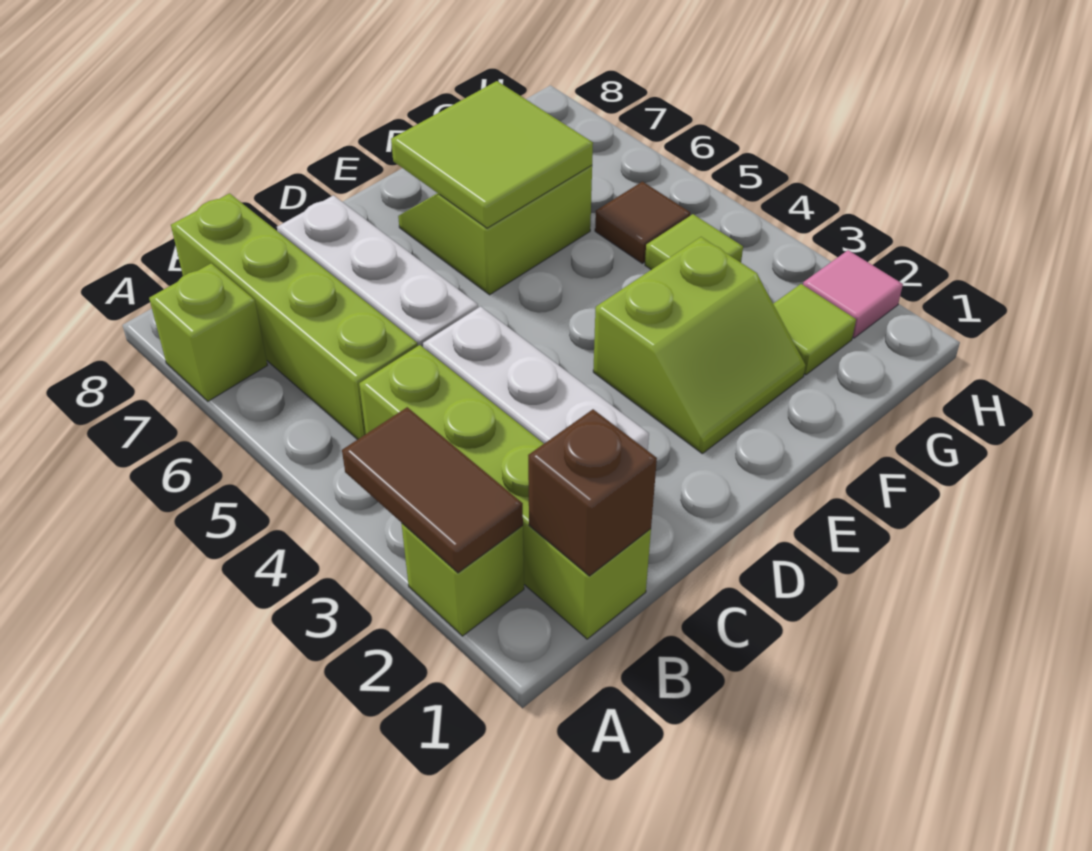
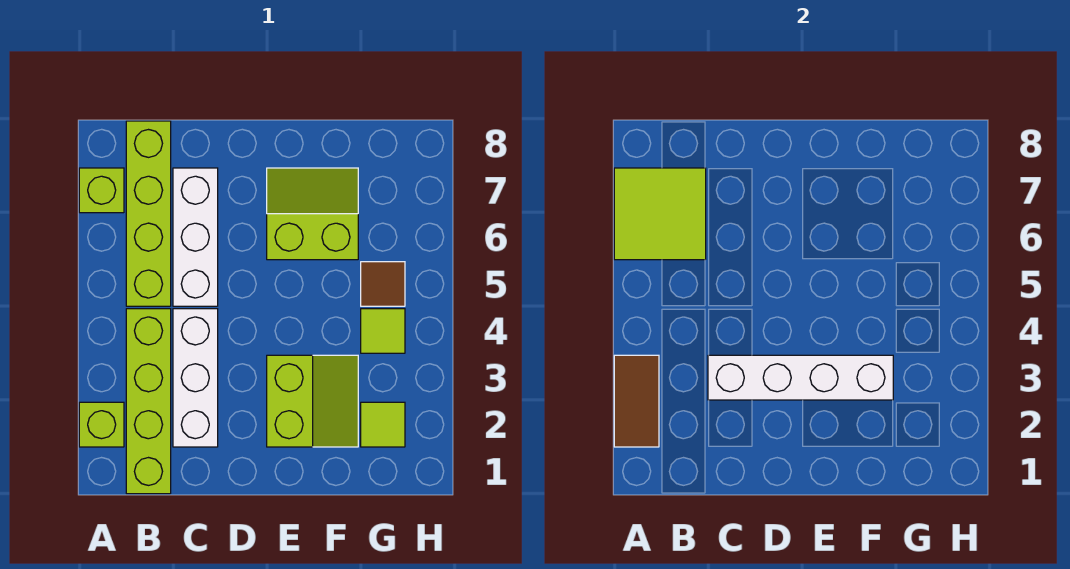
brown brick B1 level 2 -> none
none -> white brick C3:F3 level 2
lime slope E2:F3 level 1 top 3 -> lime slope E2:F3 level 1 top E
lime tile E6:F7 level 2 -> lime tile A6:B7 level 2
pink tile H2 level 1 -> none

